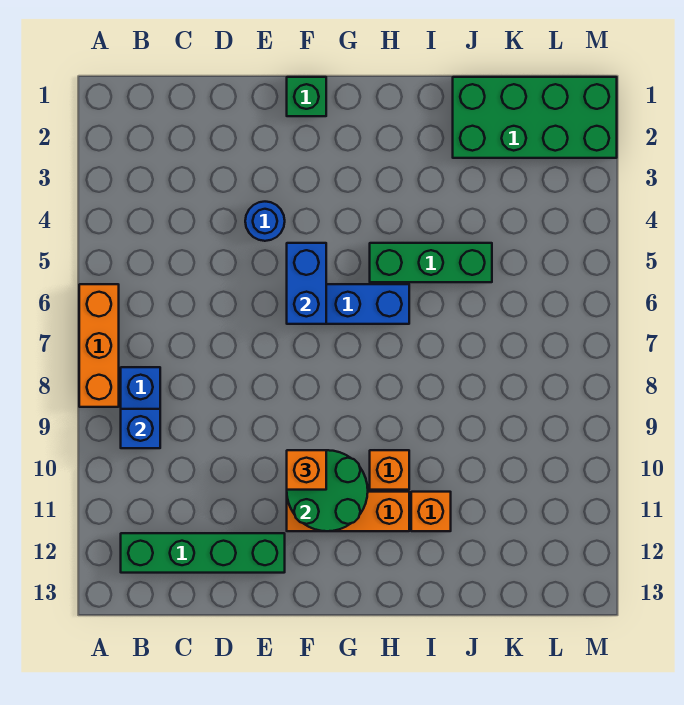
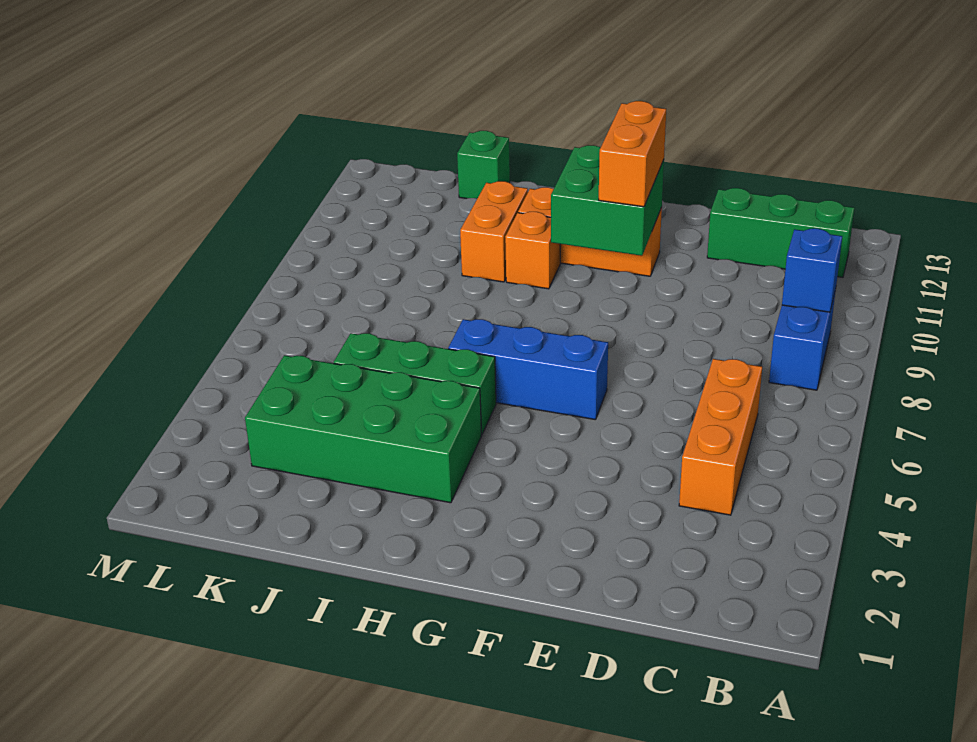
orange brick A6:A8 level 1 -> orange brick C4:C6 level 1
green brick B12:E12 level 1 -> green brick B12:D12 level 1
blue round brick E4 level 1 -> none
green brick F1 level 1 -> green brick J13 level 1
blue brick F5:F6 level 2 -> none
green round brick F10:G11 level 2 -> green brick F10:G11 level 2
orange brick F10 level 3 -> orange brick F10:F11 level 3
orange brick I11 level 1 -> orange brick I10:I11 level 1
green brick J1:M2 level 1 -> green brick H3:K4 level 1

